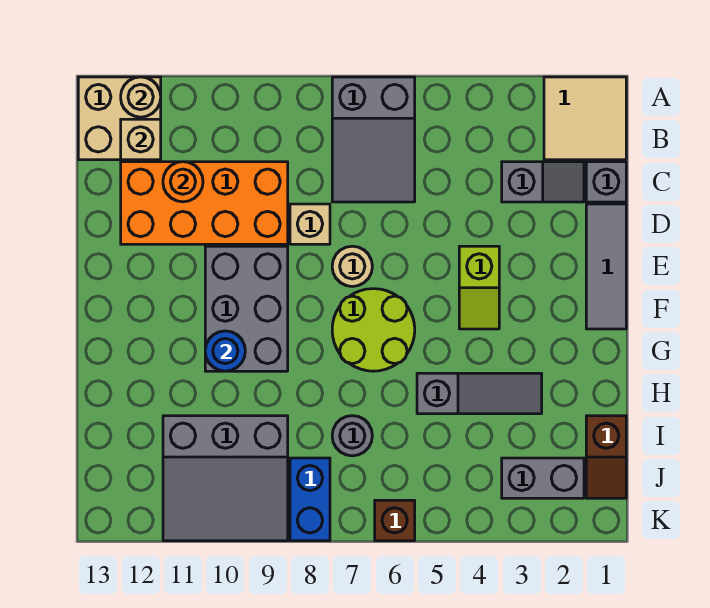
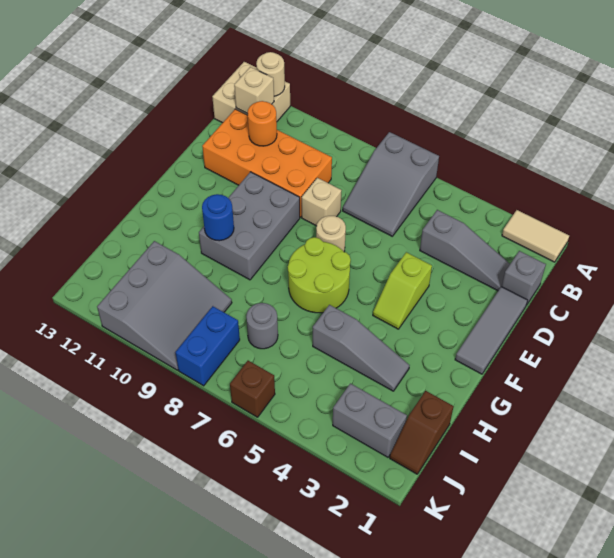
tan tile A1:B2 level 1 -> tan tile A1:A2 level 1
grey slope C2:C3 level 1 top 3 -> grey slope C2:C4 level 1 top 4
grey slope I9:K11 level 1 top I -> grey slope I9:K11 level 1 top 11

